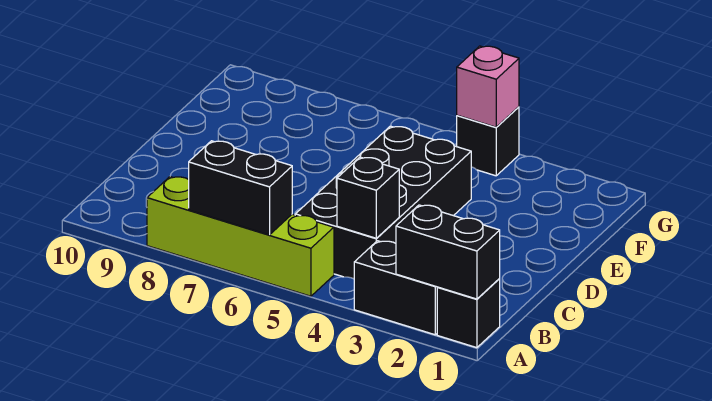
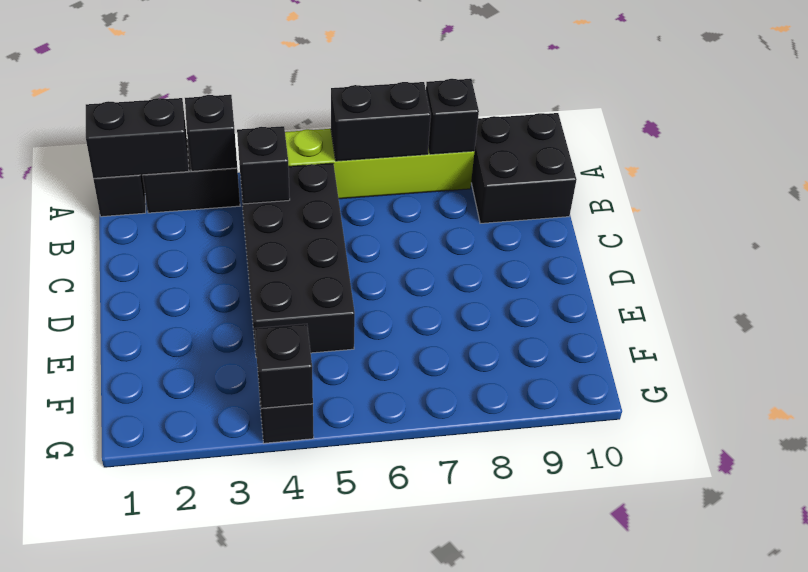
none -> black brick A3 level 2
none -> black brick A8 level 2
none -> black brick A9:B10 level 1
pink brick G4 level 2 -> black brick G4 level 2

